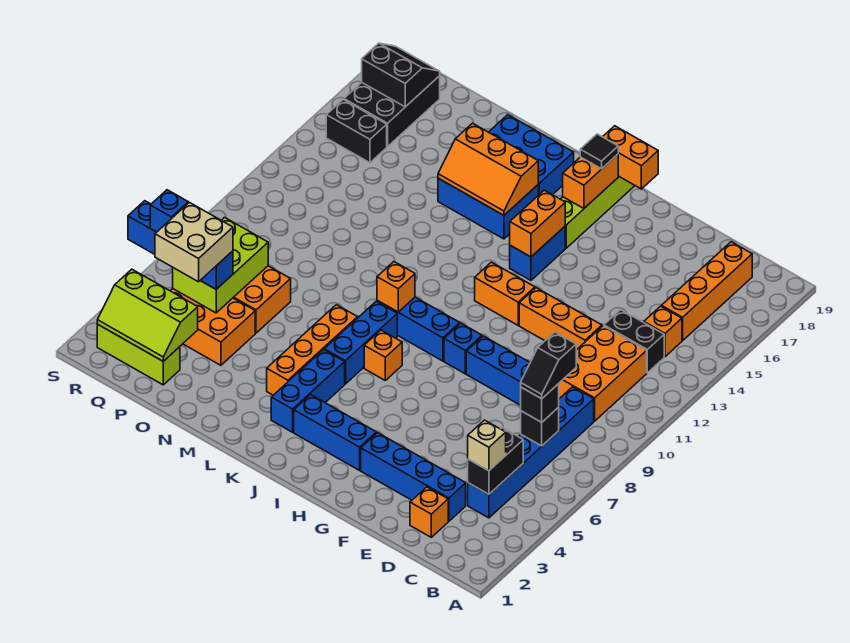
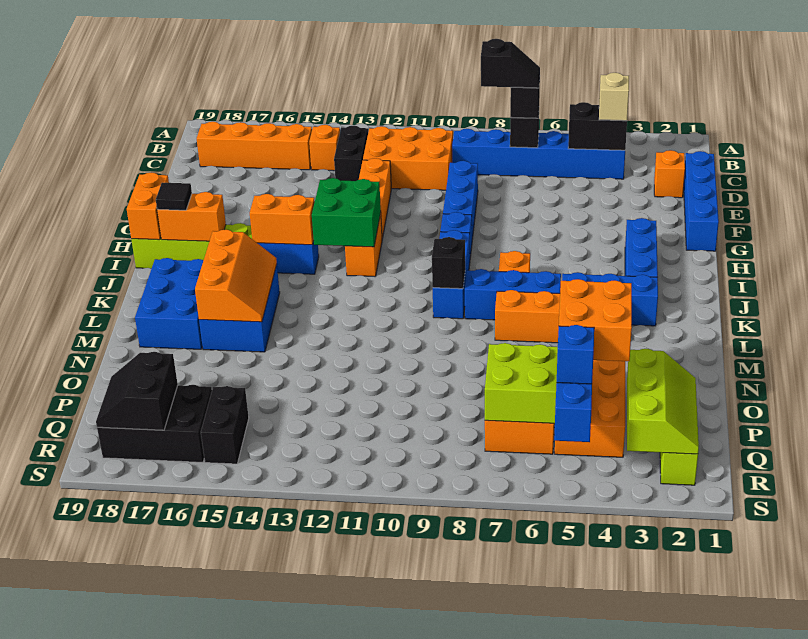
blue brick D3:G3 level 1 -> blue brick D1:G1 level 1
none -> green brick H12:I13 level 2
orange brick K9 level 2 -> black brick K9 level 2
tan brick P4:Q5 level 4 -> orange brick P4:Q5 level 4

